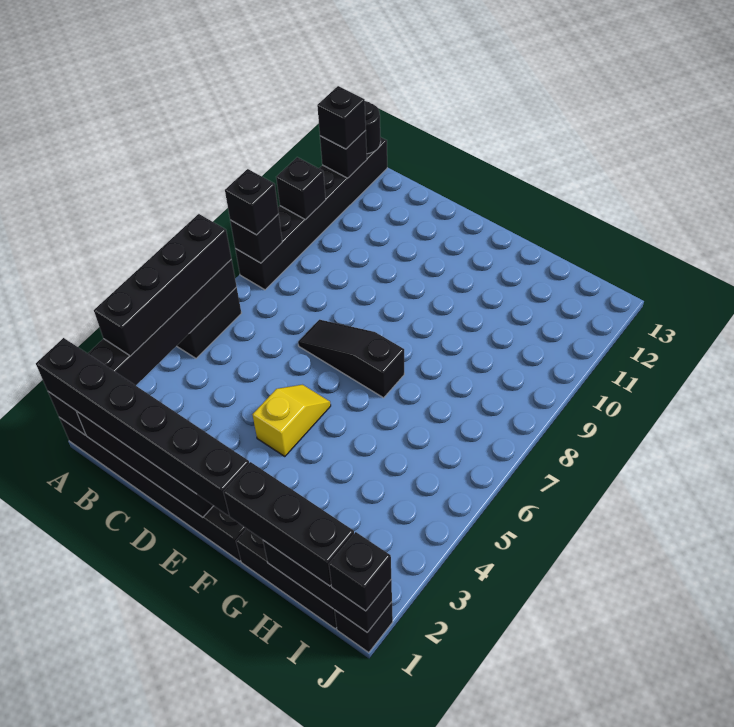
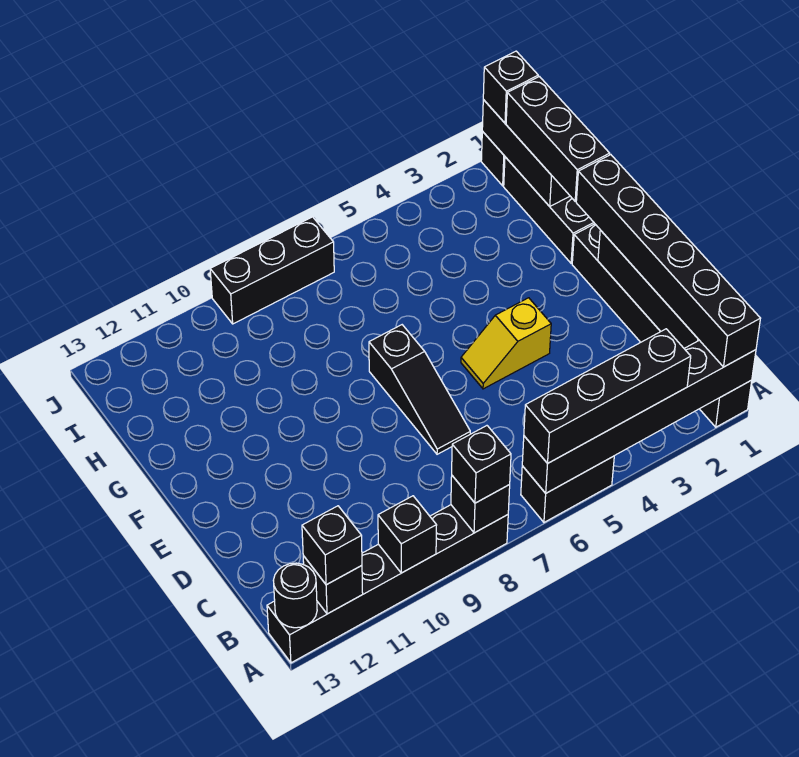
none -> black brick J7:J9 level 1

